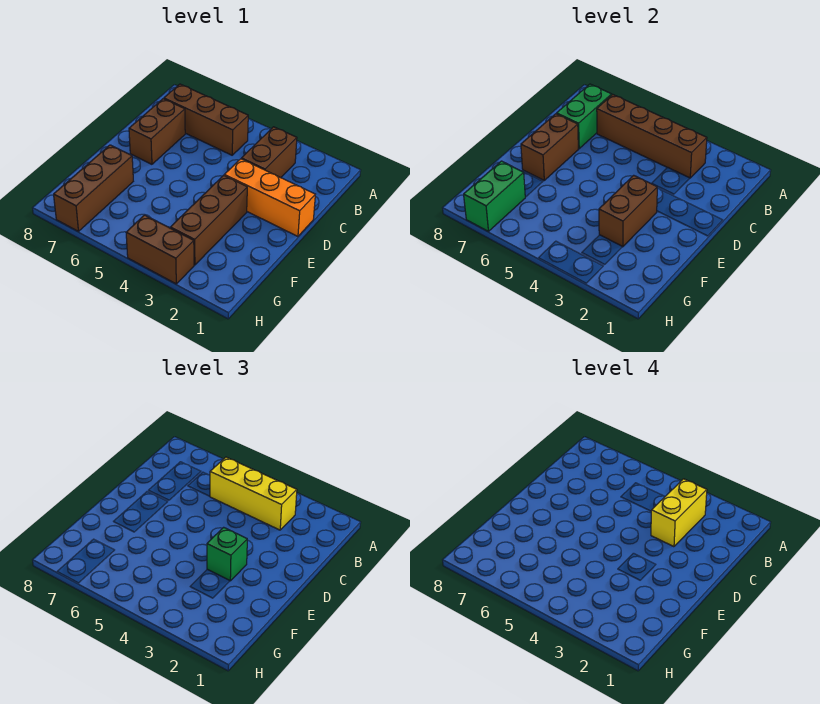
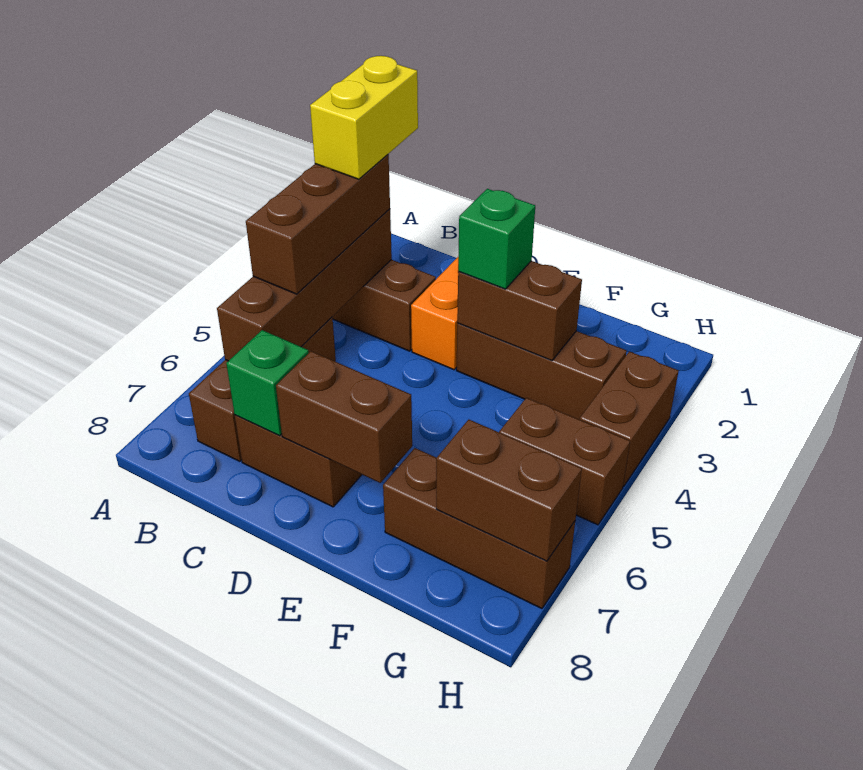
yellow brick B3:B5 level 3 -> brown brick B3:B5 level 3
yellow brick B3:C3 level 4 -> yellow brick B2:B3 level 4
green brick B7:C7 level 2 -> green brick C7 level 2
none -> brown brick G5:H5 level 1
green brick G7:H7 level 2 -> brown brick G7:H7 level 2

